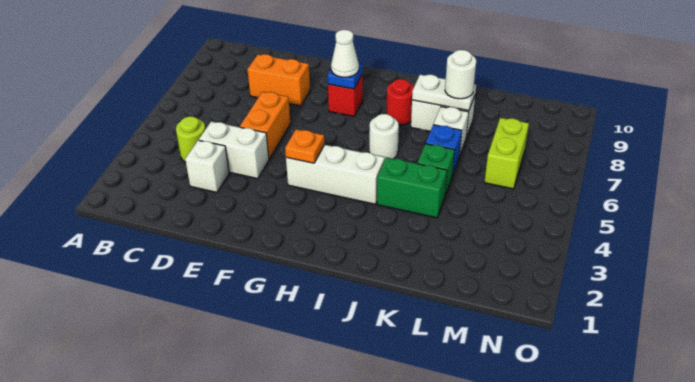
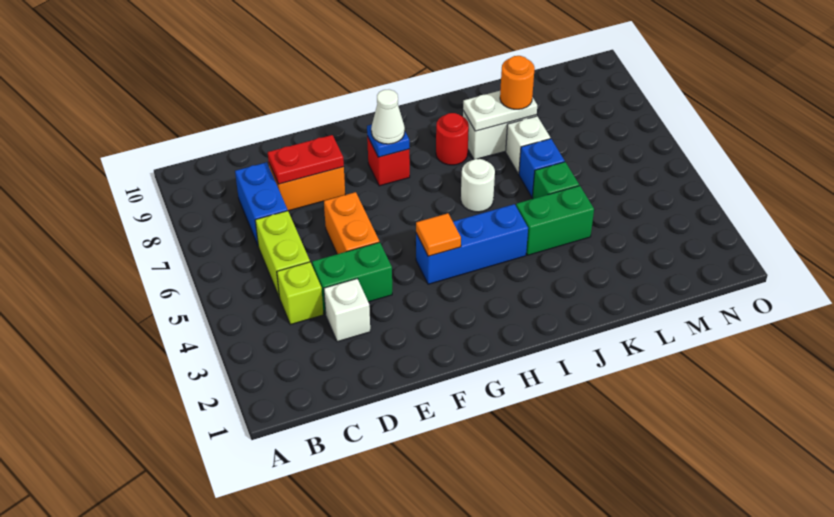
lime round brick C4 level 1 -> lime brick C4 level 1
none -> blue brick C7:C8 level 1
white brick D4:E4 level 1 -> green brick D4:E4 level 1
none -> red plate D8:E8 level 2
white brick G4:I4 level 1 -> blue brick G4:I4 level 1
orange plate G4 level 2 -> orange tile G4 level 2
white round brick K8 level 3 -> orange round brick K8 level 3
lime brick M6:M7 level 1 -> lime brick C5:C6 level 1

